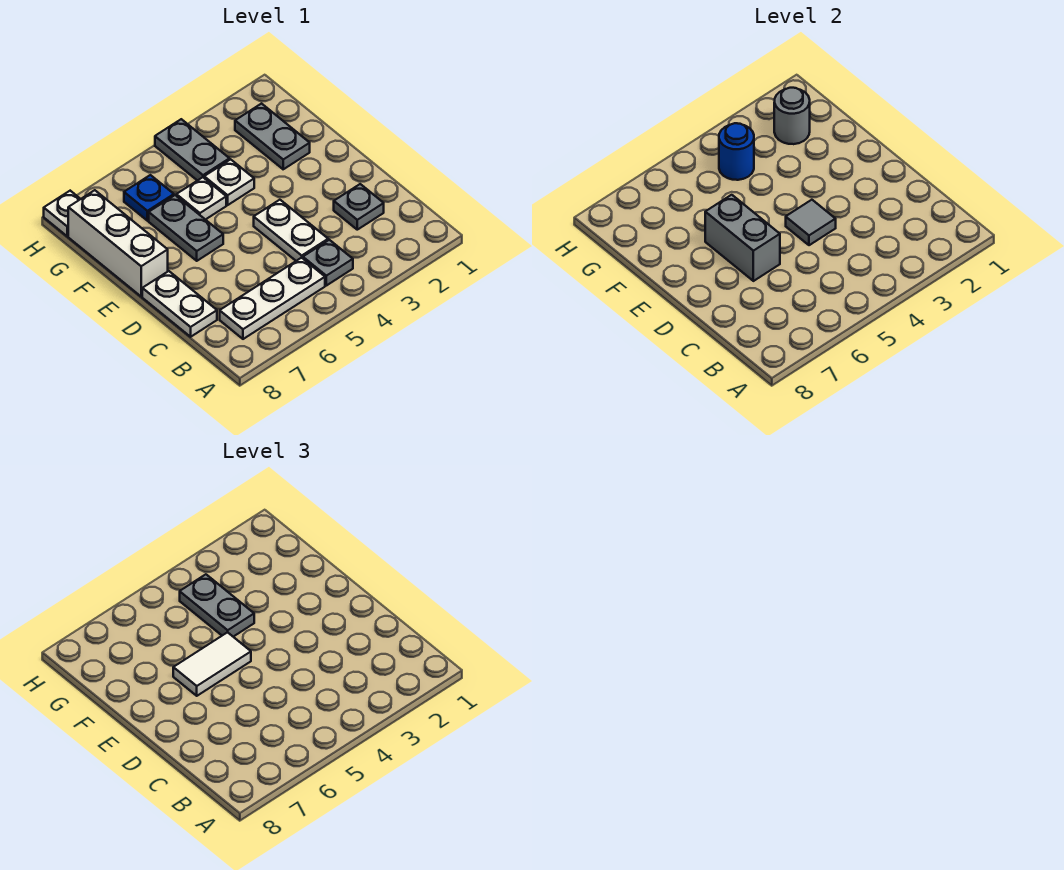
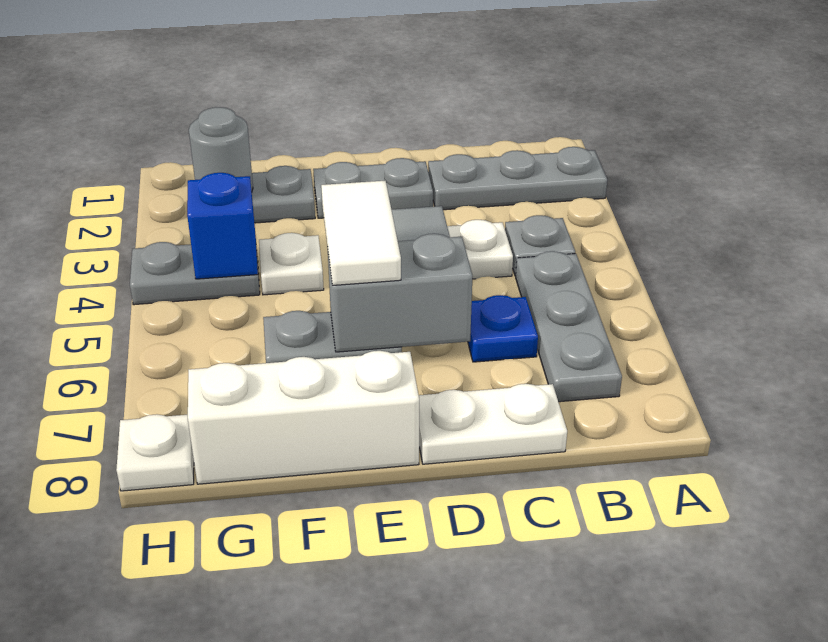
white plate B5:B7 level 1 -> grey plate B5:B7 level 1
grey plate C2 level 1 -> grey plate A2:C2 level 1
grey plate F4:G4 level 3 -> grey plate D2:E2 level 1
white plate F5 level 1 -> none
blue round brick G4 level 2 -> blue brick G4 level 2
blue plate G6 level 1 -> blue plate C6 level 1

